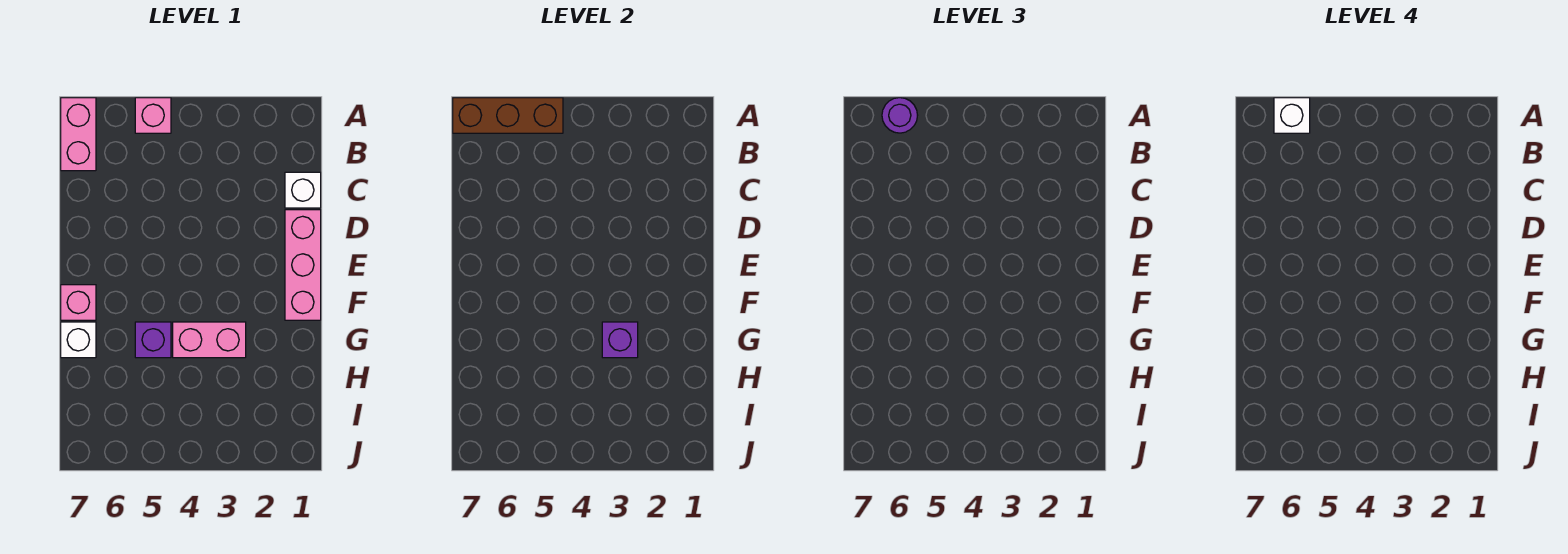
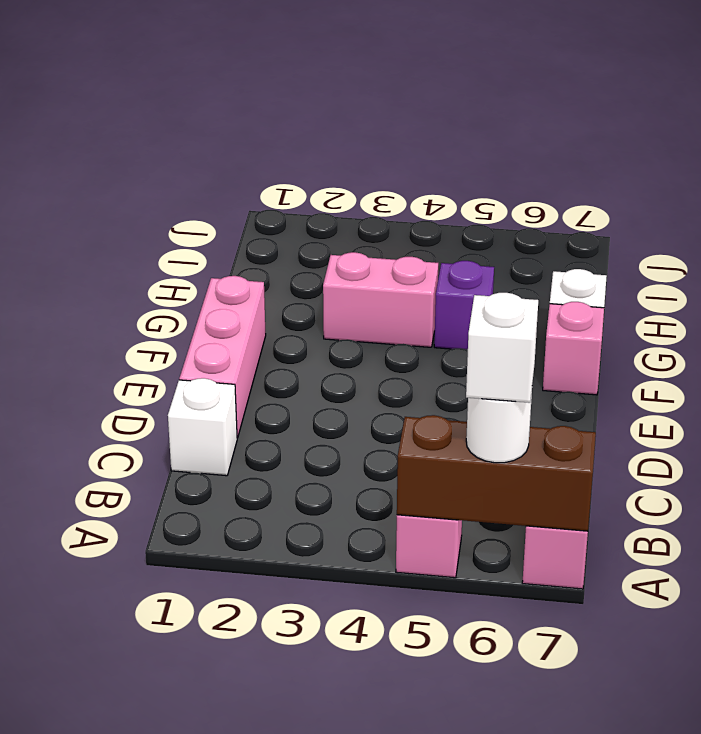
purple round brick A6 level 3 -> white round brick A6 level 3
purple brick G3 level 2 -> none

